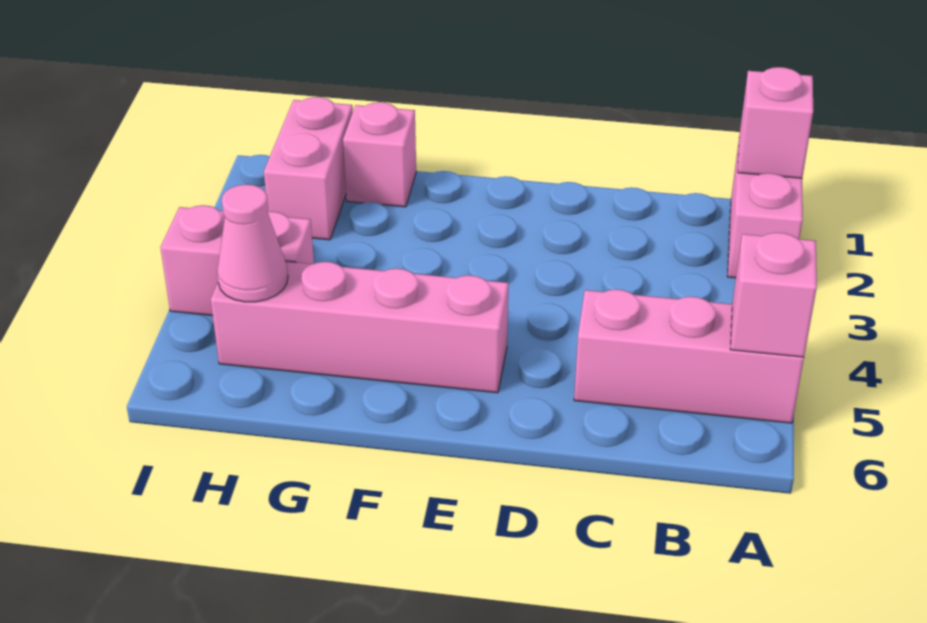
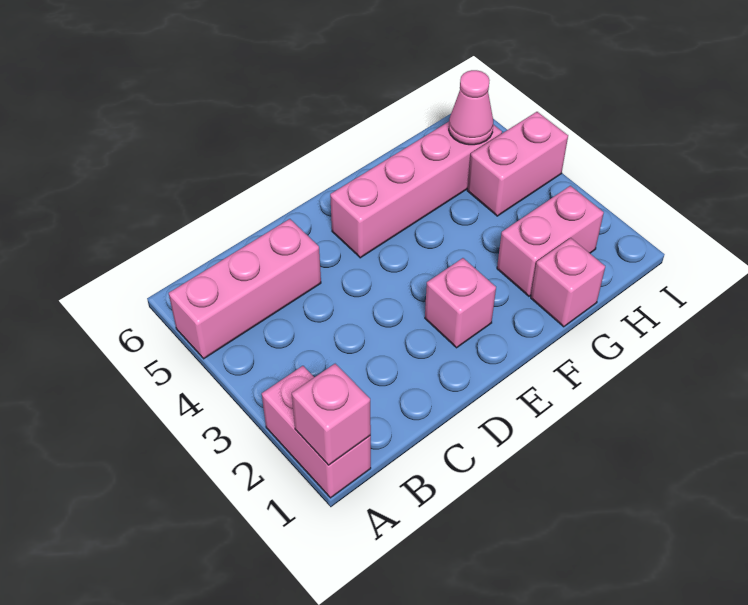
pink brick A5 level 2 -> pink brick E2 level 1
pink brick H1:H2 level 1 -> pink brick G2:H2 level 1

